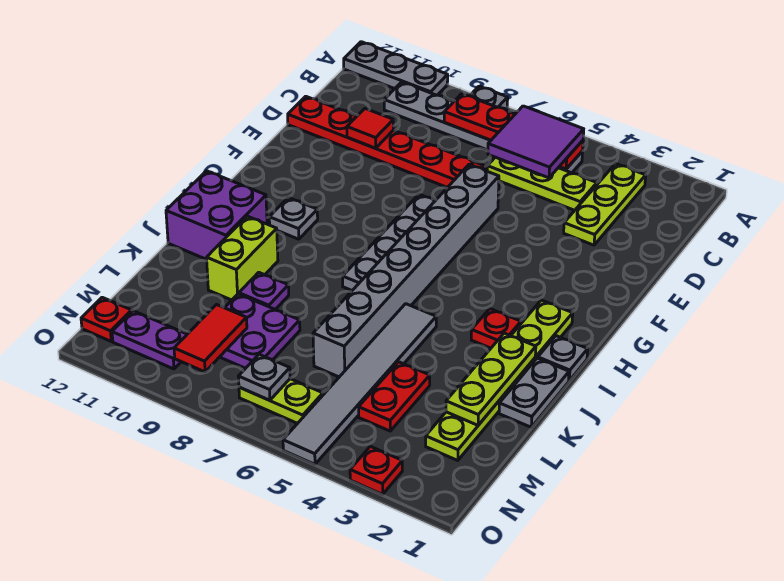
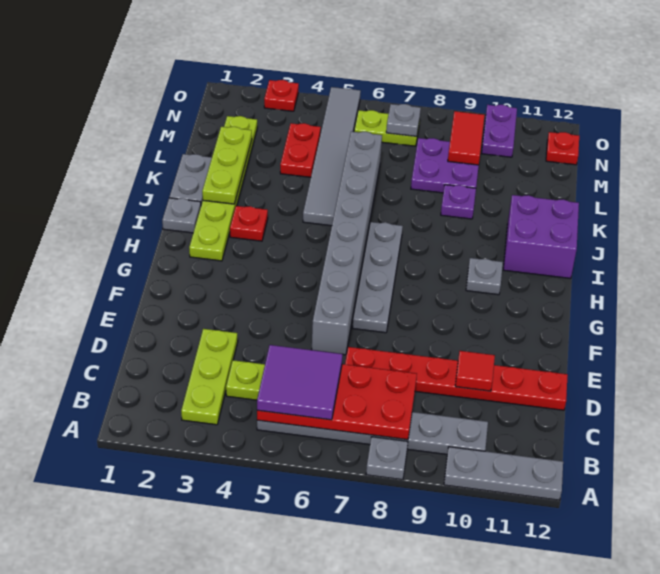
red plate B5:B8 level 2 -> red plate B5:C8 level 2
lime brick J10:K10 level 1 -> none
purple plate N10:N11 level 1 -> purple plate N10:O10 level 1

